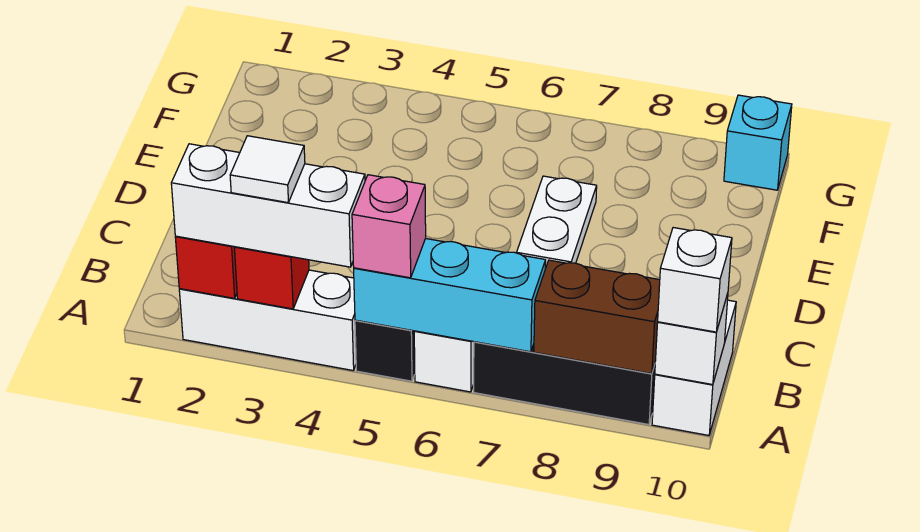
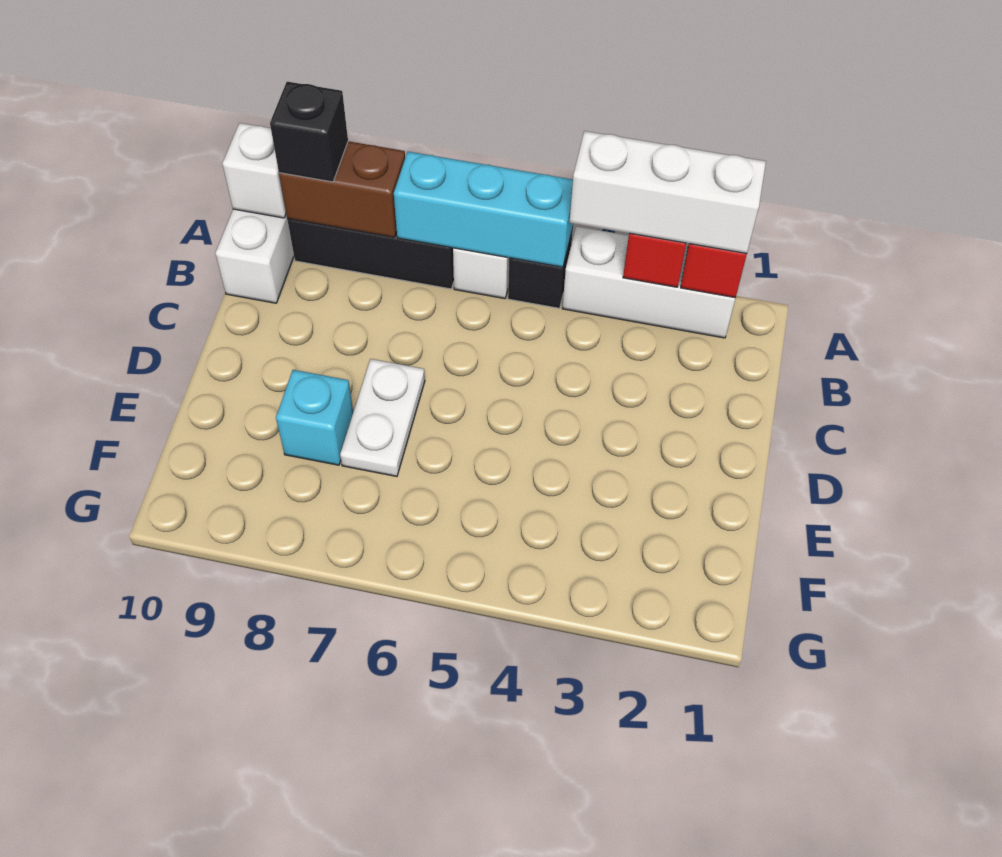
white tile A3 level 4 -> none
pink brick A5 level 3 -> none
none -> black brick A9 level 3
white brick A10 level 3 -> none
cyan brick G10 level 1 -> cyan brick E8 level 1

